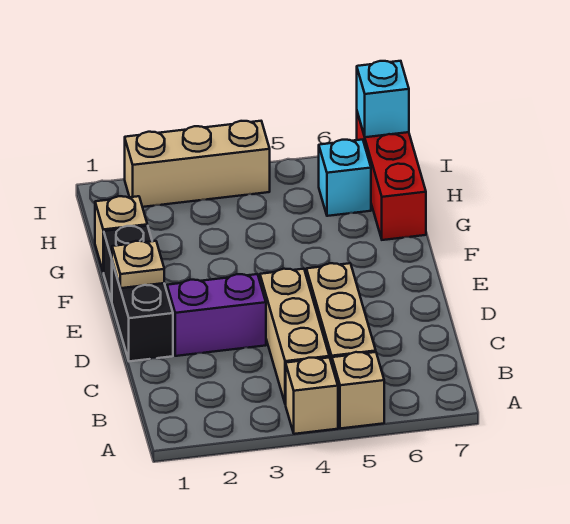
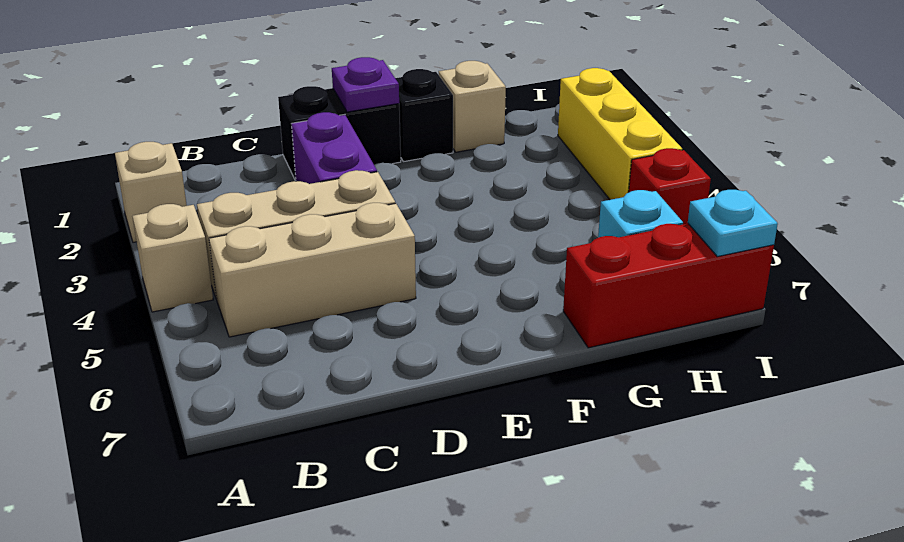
tan brick A5 level 1 -> tan brick A2 level 1
tan plate E1 level 2 -> purple plate E1 level 2
tan brick I2:I4 level 1 -> yellow brick I2:I4 level 1
none -> red brick I5 level 1
cyan brick I7 level 2 -> cyan plate I7 level 2

